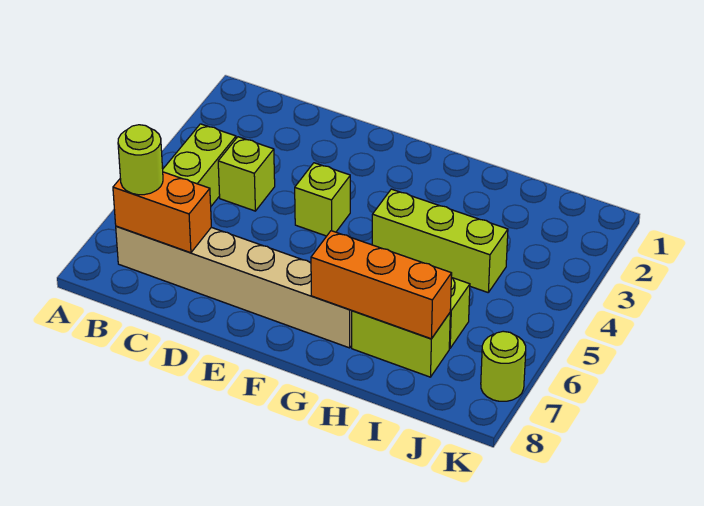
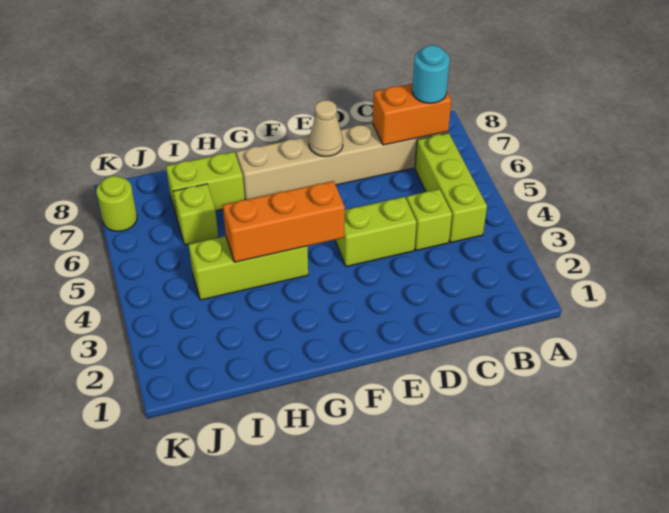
lime round brick B7 level 3 -> cyan round brick B7 level 3
lime brick E4 level 1 -> lime brick D4:E4 level 1
none -> tan cone E7 level 2
orange brick G7:I7 level 2 -> orange brick F4:H4 level 2

